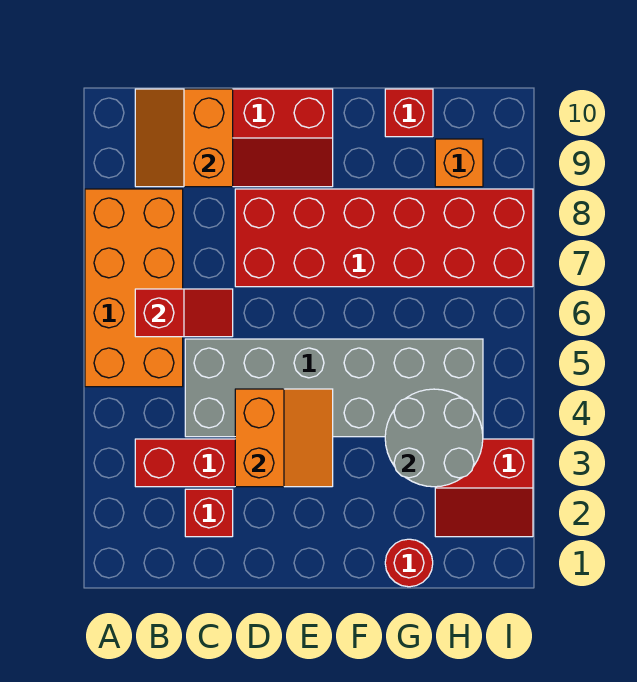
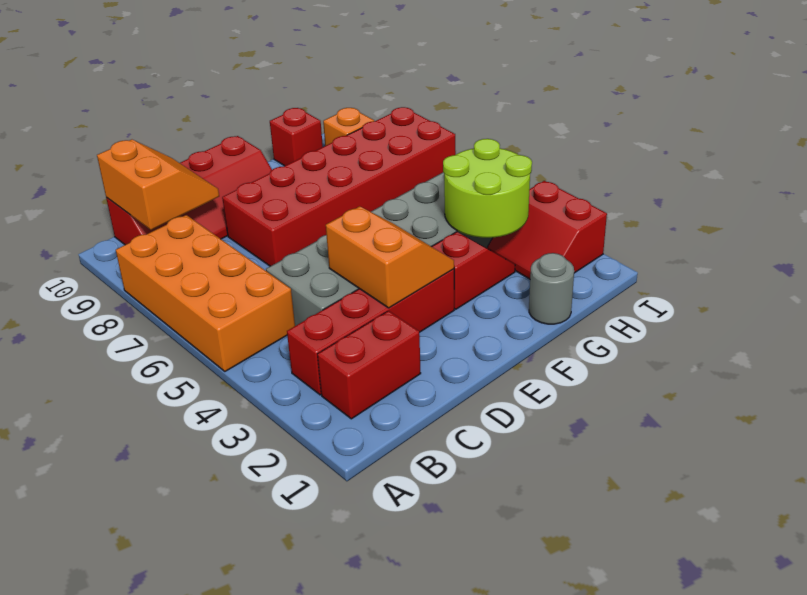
red slope B6:C6 level 2 top B -> red slope F3:G3 level 1 top F
orange slope B9:C10 level 2 top C -> orange slope B9:C10 level 2 top B
red brick C2 level 1 -> red brick B2:C2 level 1
red round brick G1 level 1 -> grey round brick G1 level 1
grey round brick G3:H4 level 2 -> lime round brick G3:H4 level 2
red slope H2:I3 level 1 top 3 -> red slope H2:I3 level 1 top I

